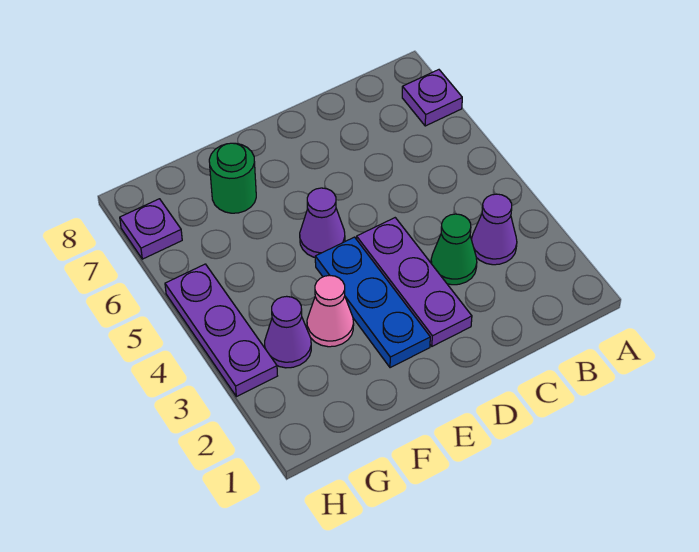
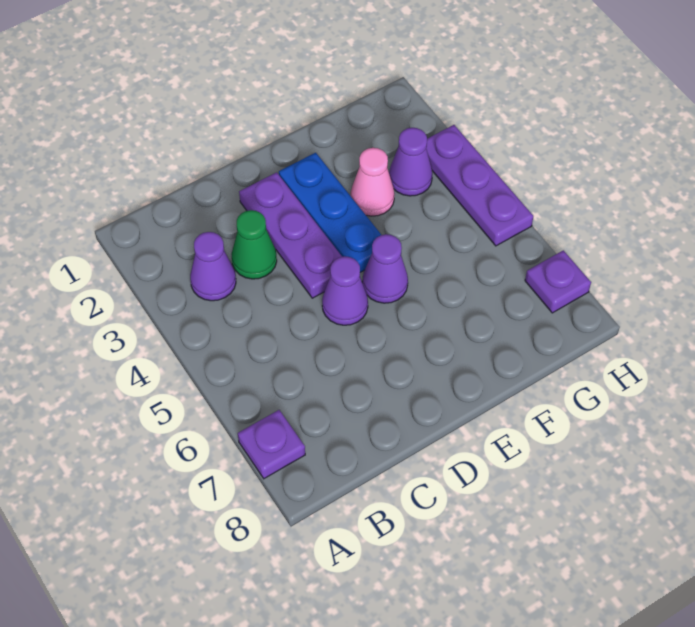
none -> purple cone D5 level 1
green round brick F7 level 1 -> none

